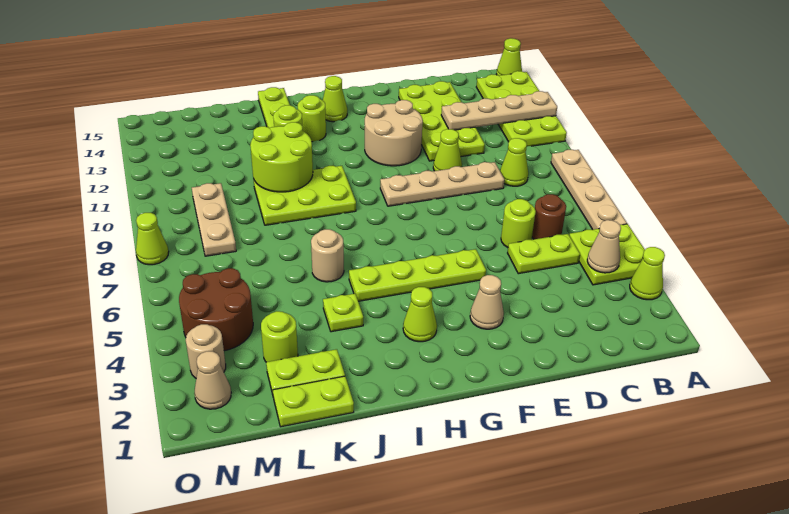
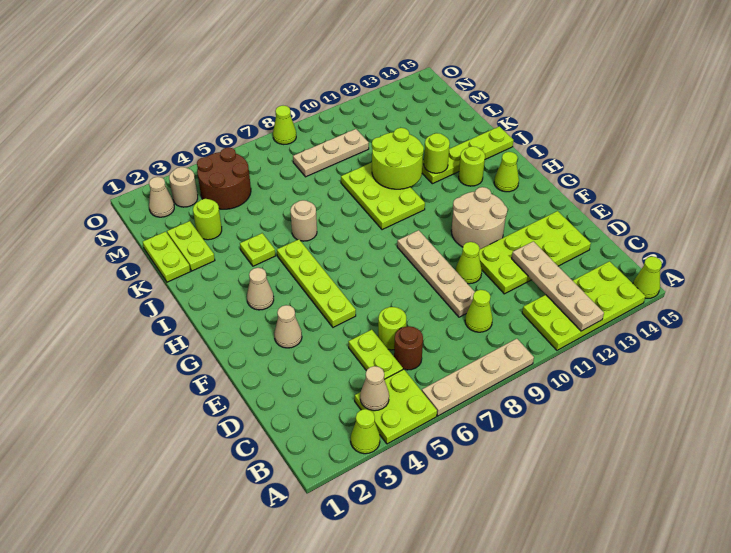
lime cone H3 level 1 -> tan cone H3 level 1

